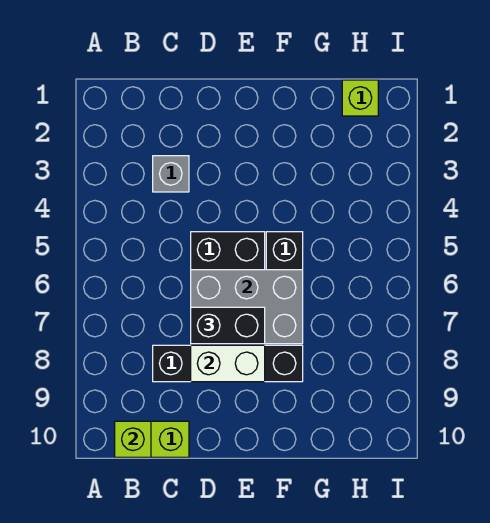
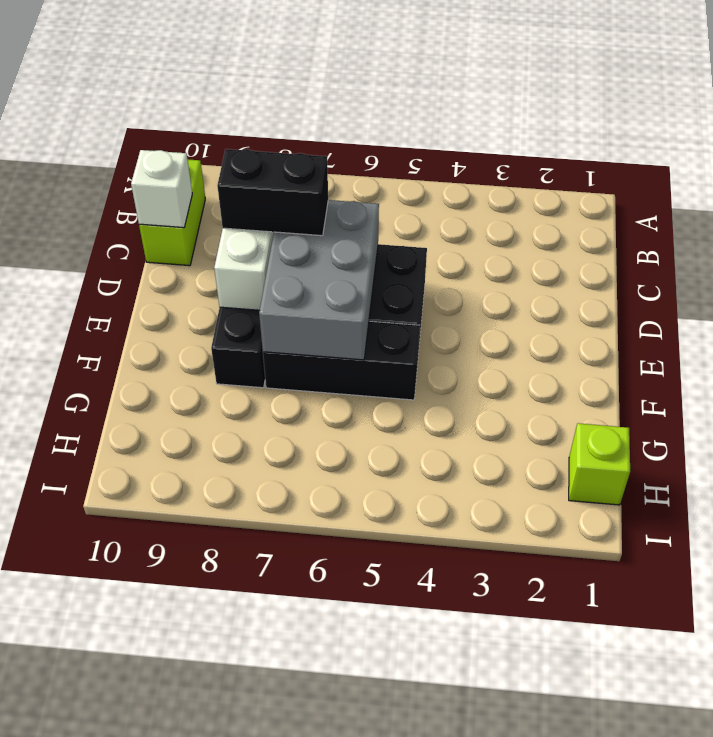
lime brick B10 level 2 -> none
grey brick C3 level 1 -> none
none -> white brick C10 level 2
black brick D7:E7 level 3 -> black brick D7:D8 level 3

